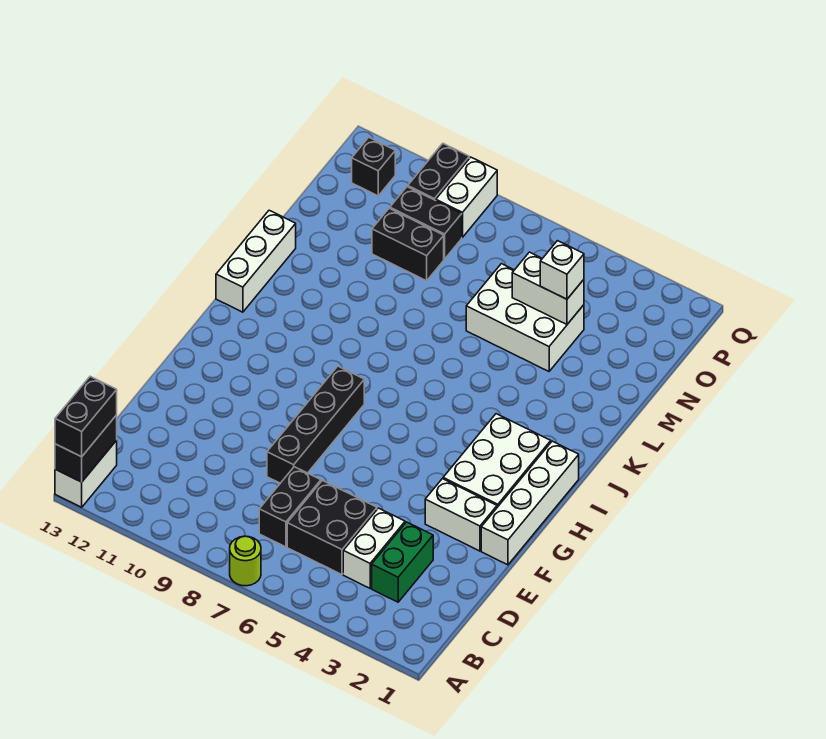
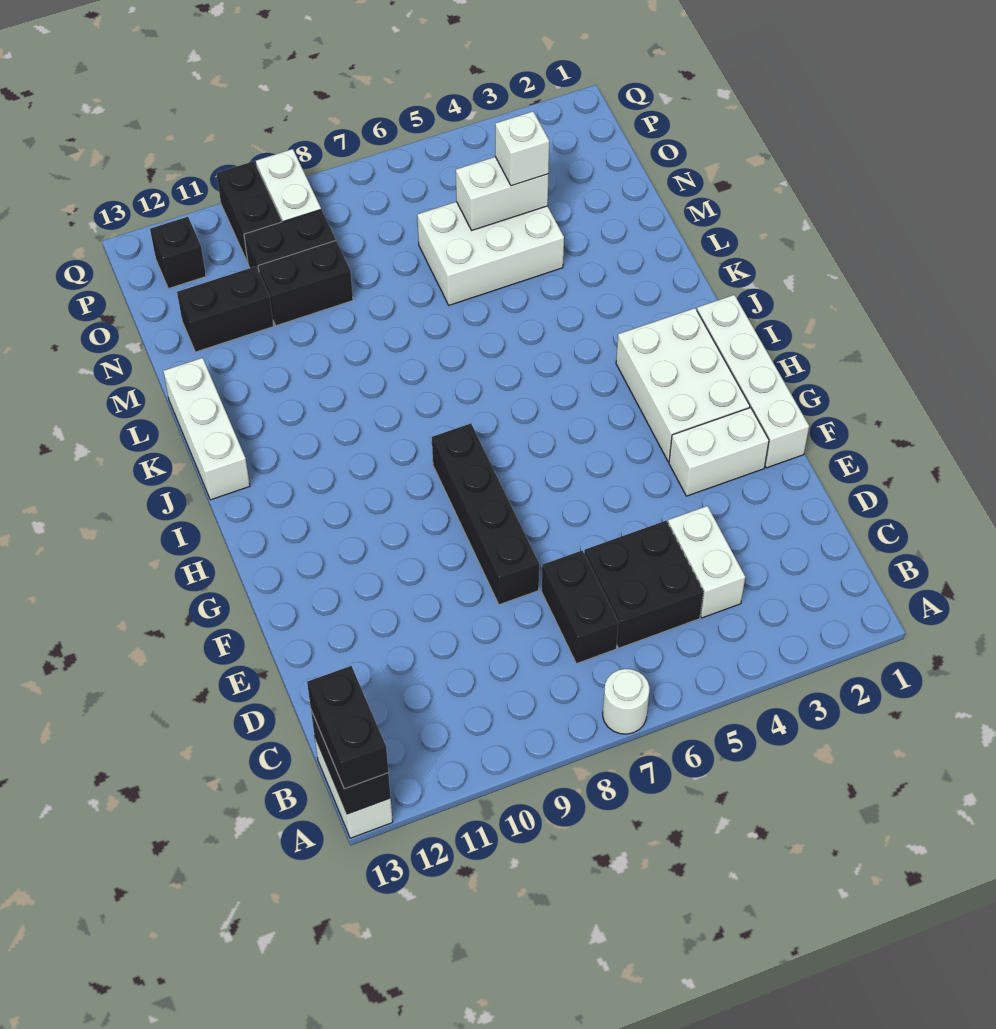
lime round brick A7 level 1 -> white round brick A7 level 1
green brick C3:D3 level 1 -> none
none -> black brick N11:N12 level 1

